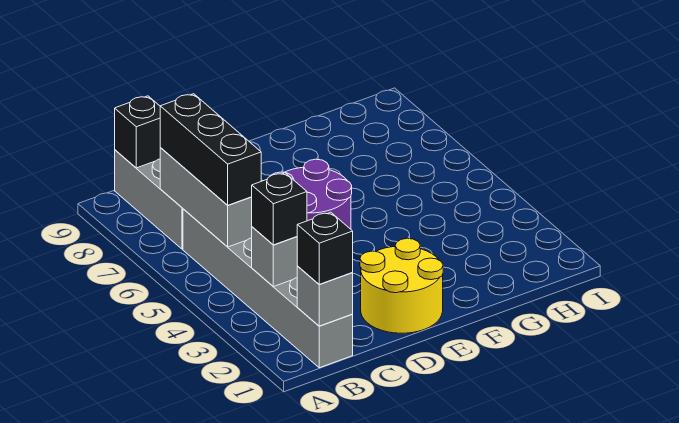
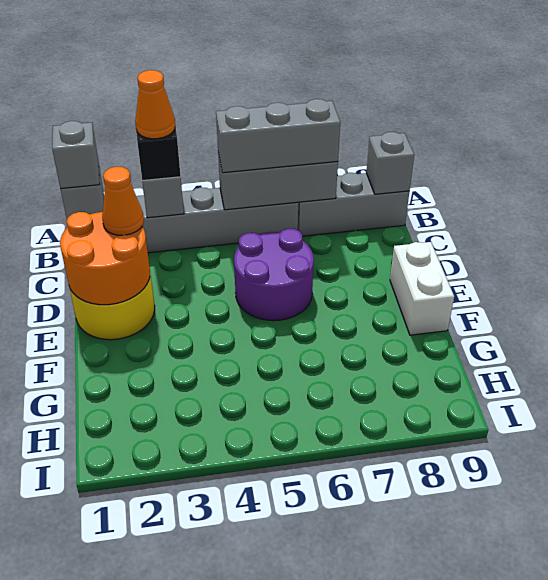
black brick B1 level 3 -> grey brick B1 level 3
none -> orange cone B3 level 4
black brick B5:B7 level 3 -> grey brick B5:B7 level 3
black brick B9 level 2 -> grey brick B9 level 2
none -> orange round brick D1:E2 level 2
none -> orange cone D2 level 3
none -> white brick E9:F9 level 1

